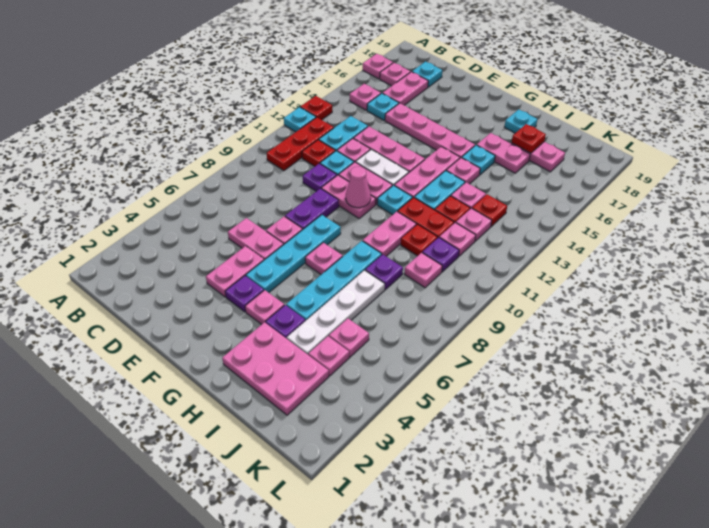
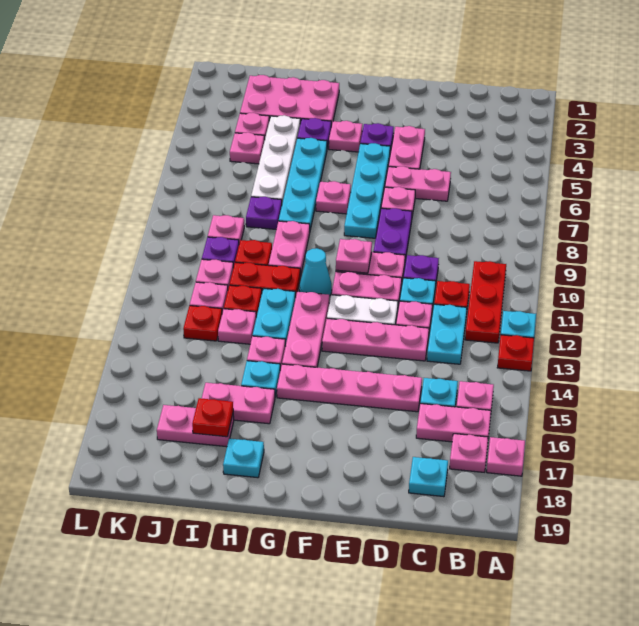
pink plate C16:C17 level 1 -> pink plate B16:C16 level 1
pink cone F10 level 2 -> pink plate F10 level 2
cyan plate G11 level 1 -> cyan cone G11 level 1

